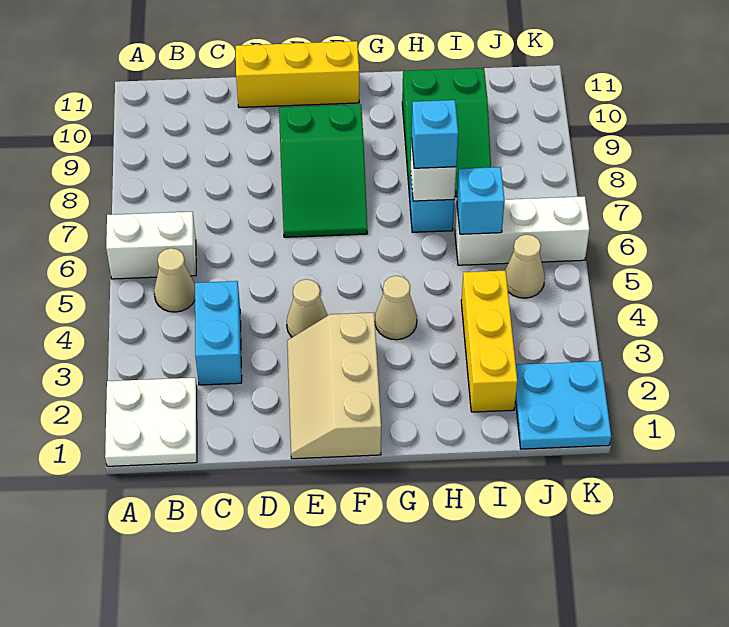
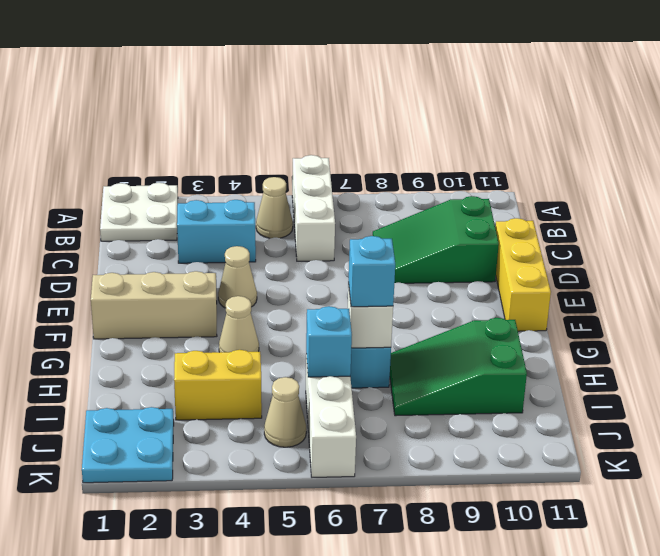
white brick A6:B6 level 1 -> white brick A6:C6 level 1
green slope E7:F9 level 1 top 9 -> green slope C8:D10 level 1 top 10
yellow brick I2:I4 level 1 -> yellow brick I3:I4 level 1

